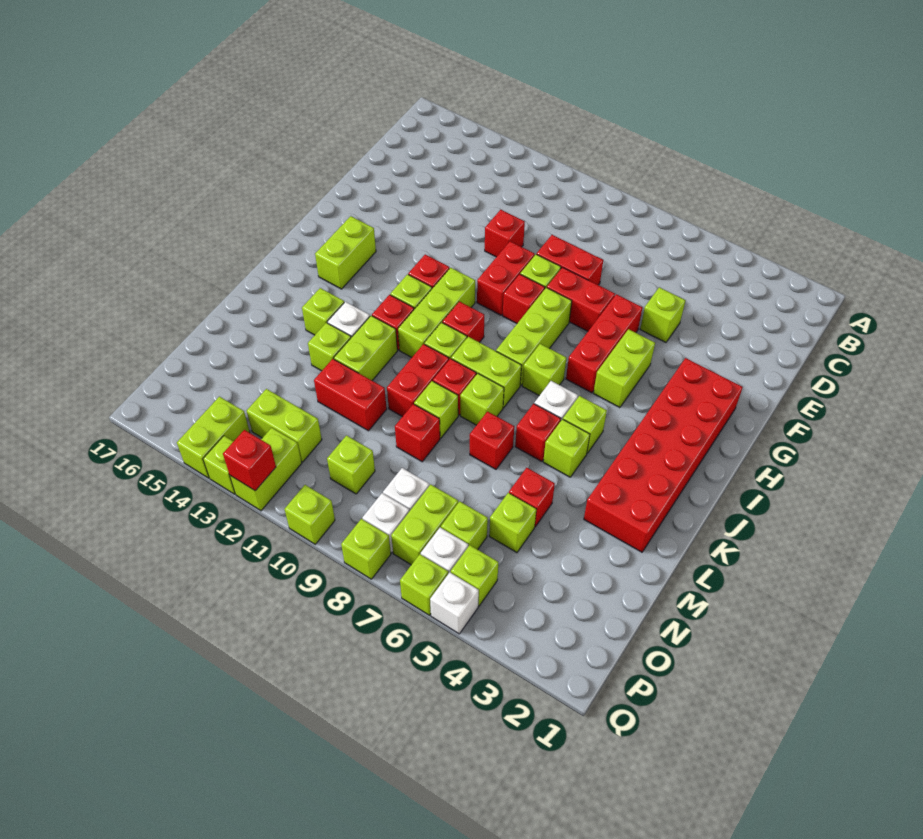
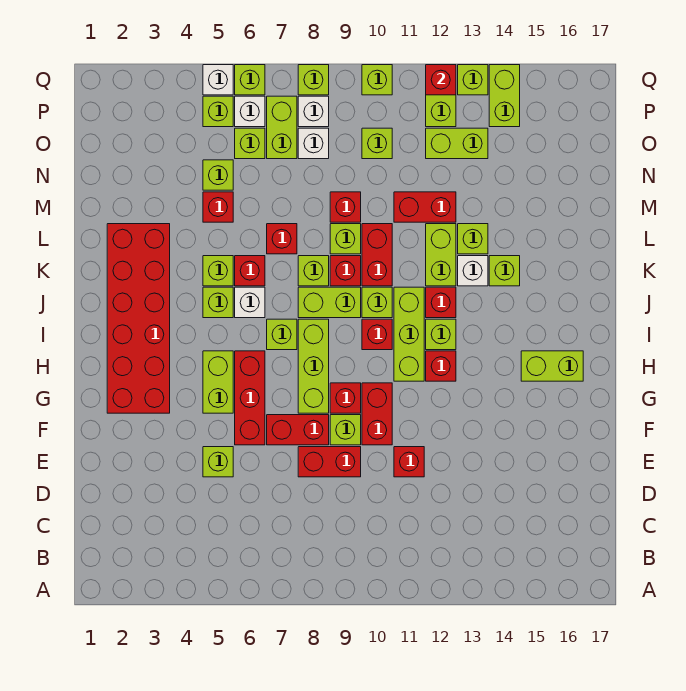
lime brick H15:I15 level 1 -> lime brick H15:H16 level 1

